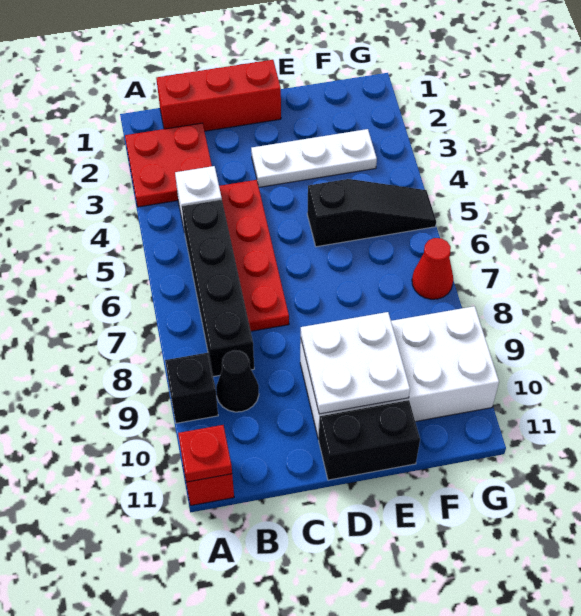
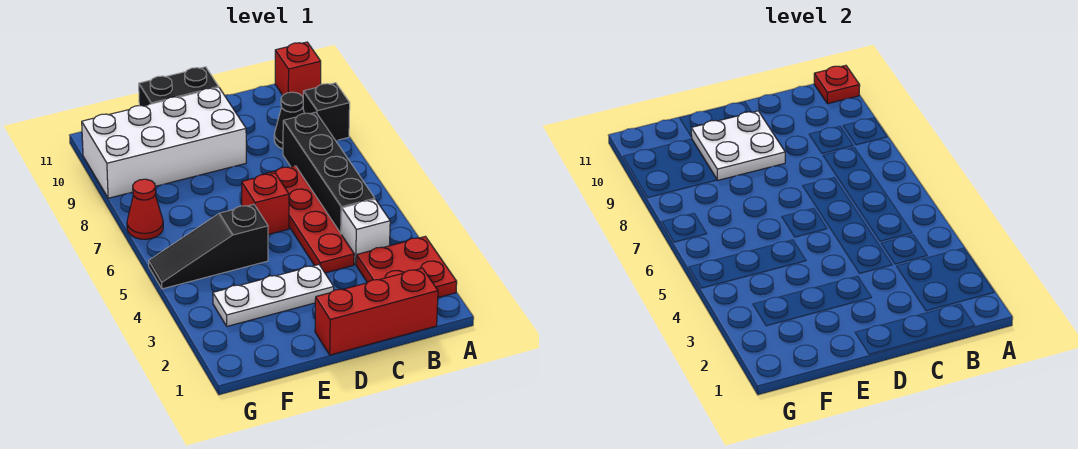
none -> red brick D6 level 1

